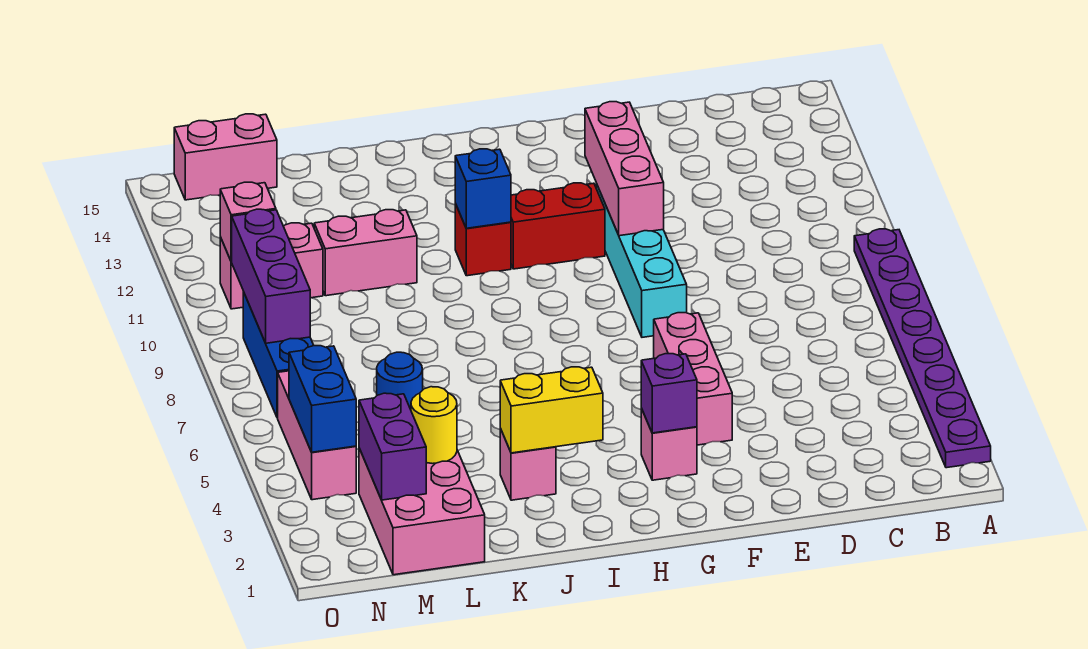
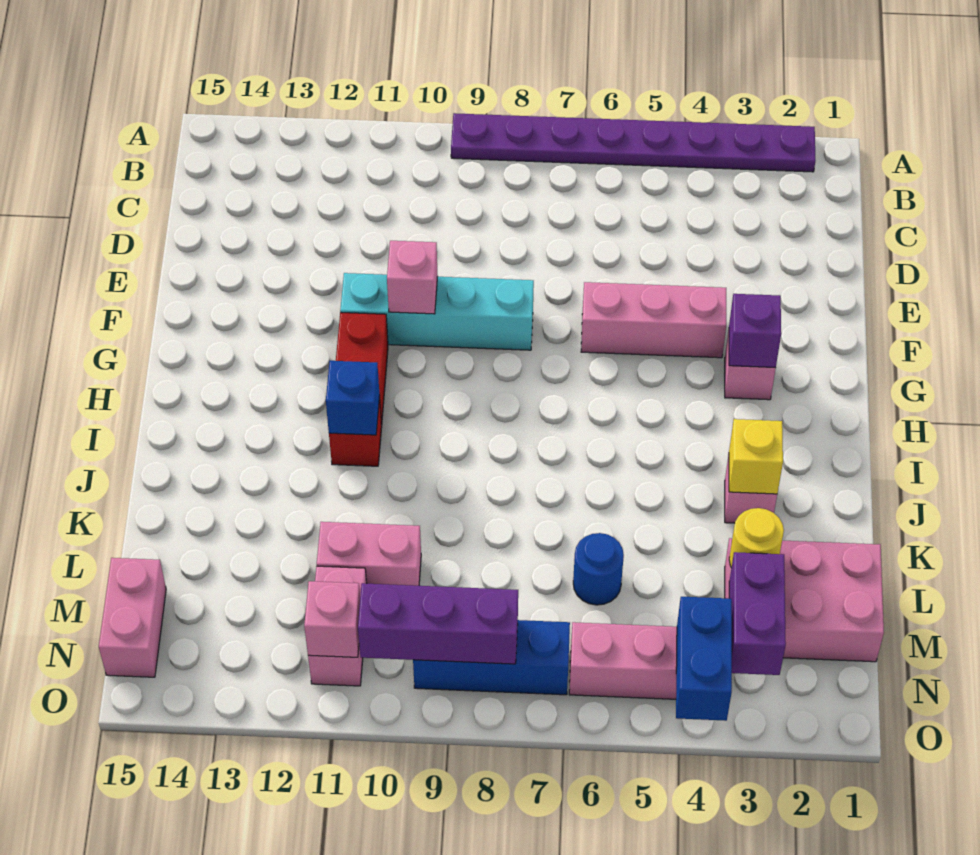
pink brick F10:F12 level 2 -> pink brick F10 level 2
yellow brick I3:J3 level 2 -> yellow brick J3 level 2
pink brick K11:L11 level 1 -> pink brick L10:L11 level 1
purple brick M2:M3 level 2 -> purple brick M3:N3 level 2
blue brick N4:N5 level 2 -> blue brick N4:O4 level 2

